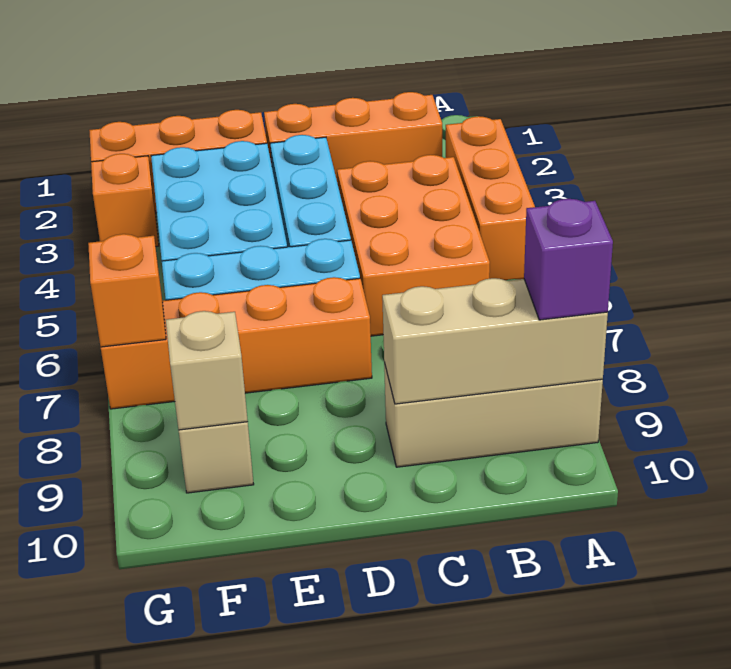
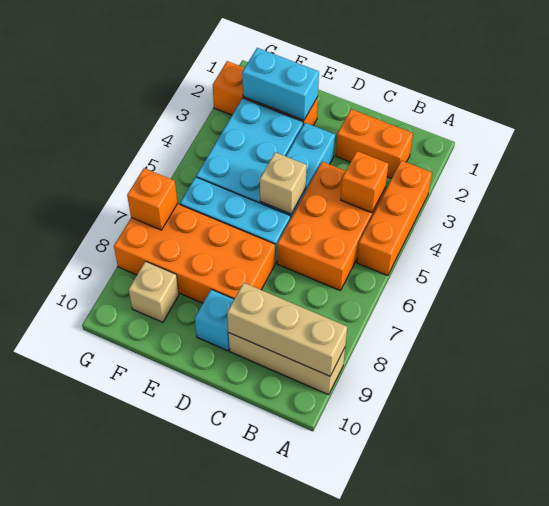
purple brick A9 level 3 -> none
orange brick B2:D2 level 1 -> orange brick B2:C2 level 1
orange brick D7:G7 level 1 -> orange brick D7:G8 level 1
none -> cyan brick D9 level 1
none -> cyan brick E2:F2 level 2
tan brick F9 level 2 -> tan brick D5 level 2
orange brick G3 level 1 -> orange brick B4 level 2

